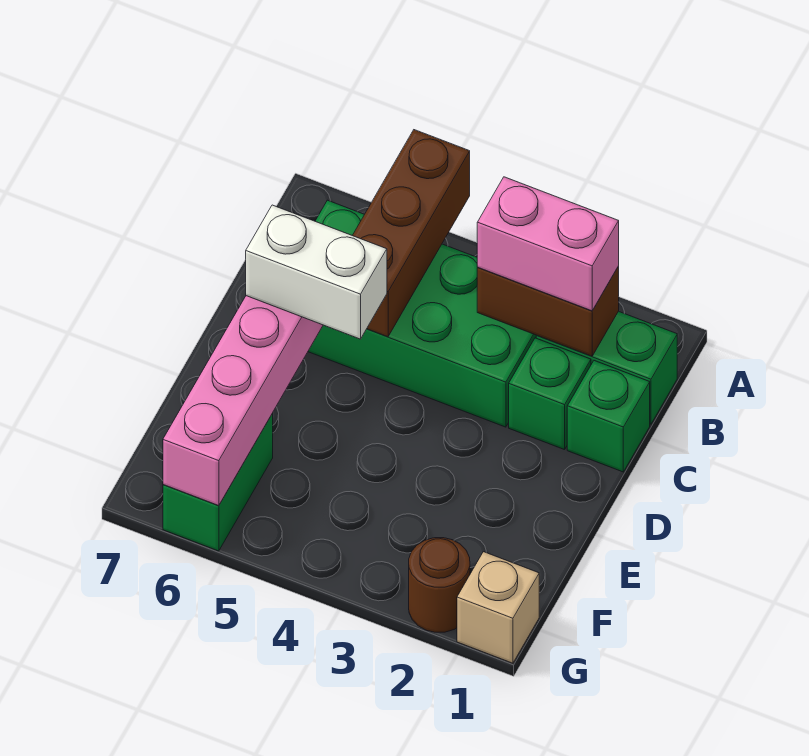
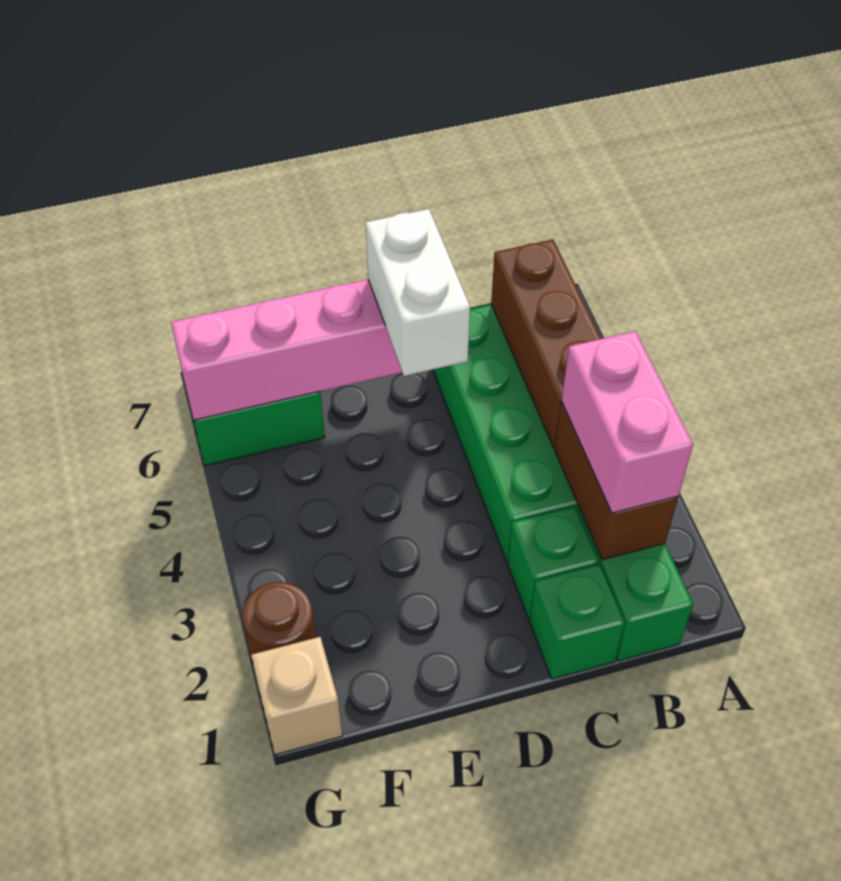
brown brick A5:C5 level 2 -> brown brick B4:B6 level 2

